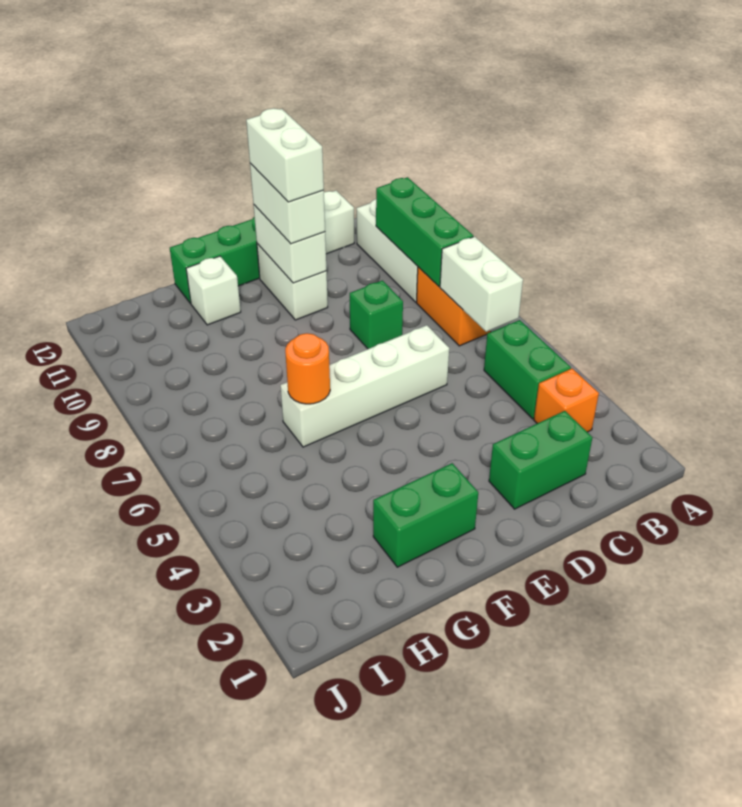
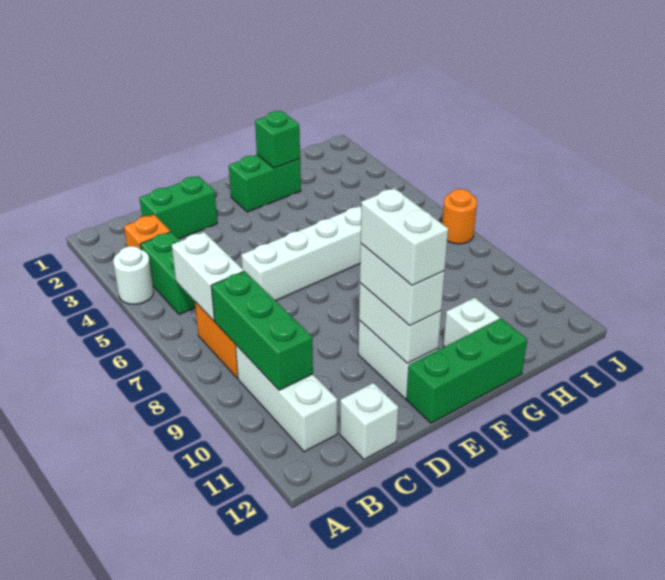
none -> white round brick A4 level 1
green brick D8 level 1 -> green brick G2 level 2
orange round brick G6 level 2 -> orange round brick J7 level 1

